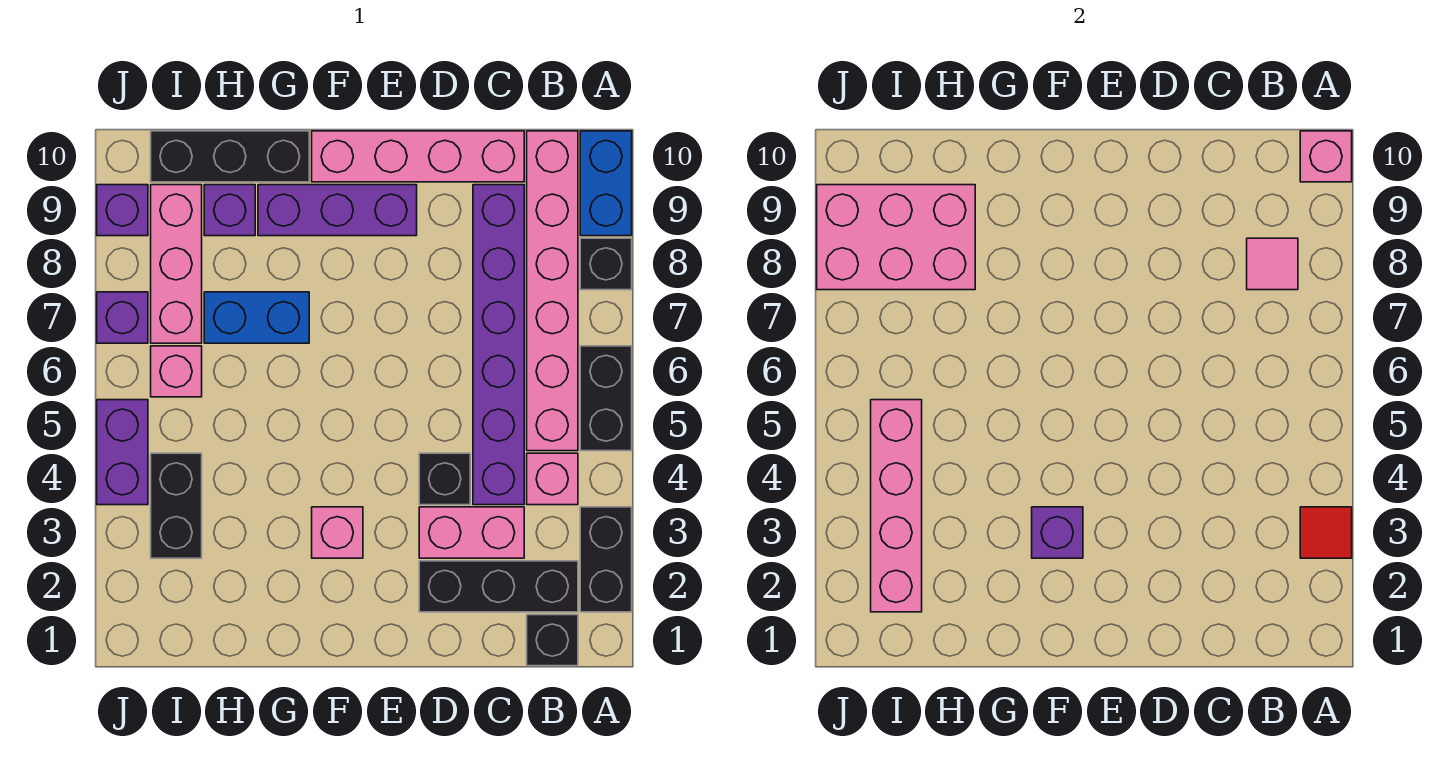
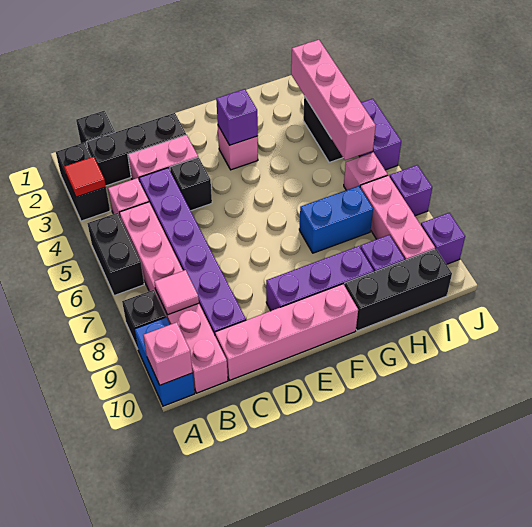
pink brick H8:J9 level 2 -> none

